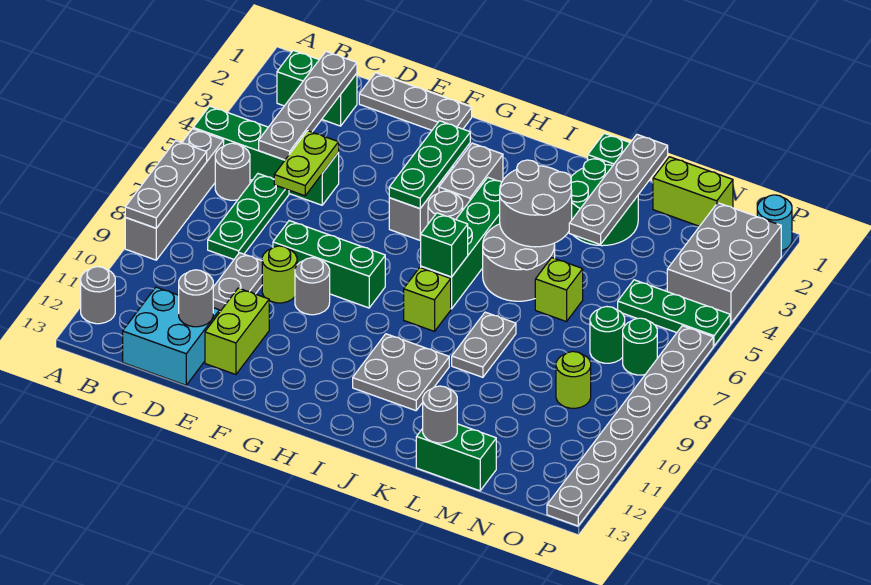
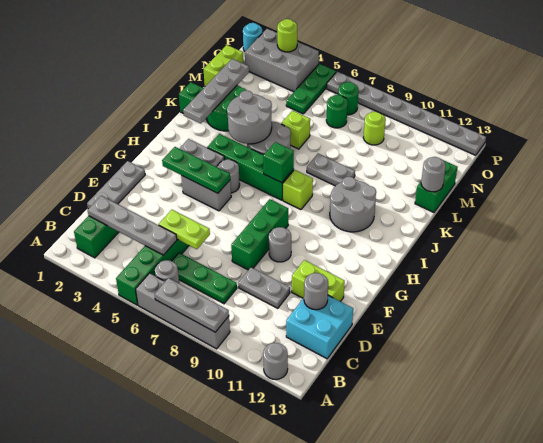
lime round brick E9 level 1 -> lime round brick P3 level 2
grey plate I10:J11 level 1 -> grey round brick I10:J11 level 1
grey plate L1:L4 level 2 -> grey plate J2:M2 level 2

